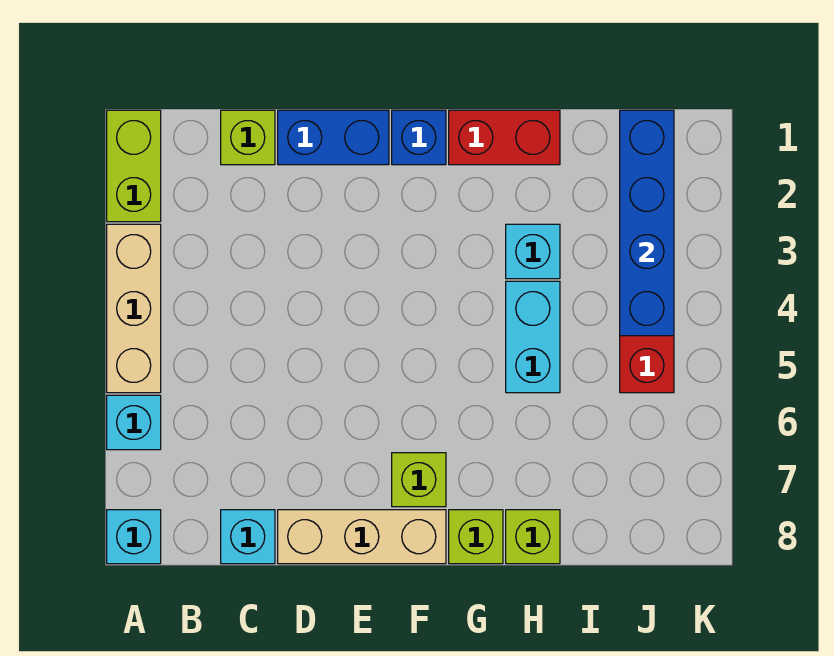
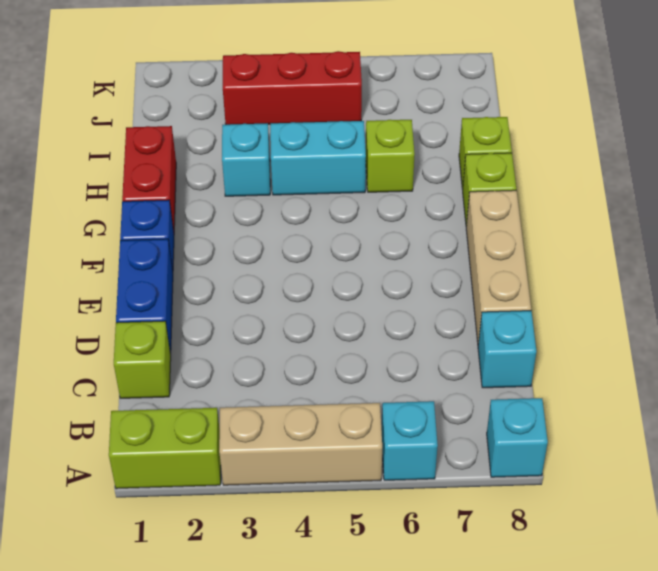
lime brick F7 level 1 -> lime brick H6 level 1
blue brick J1:J4 level 2 -> none

